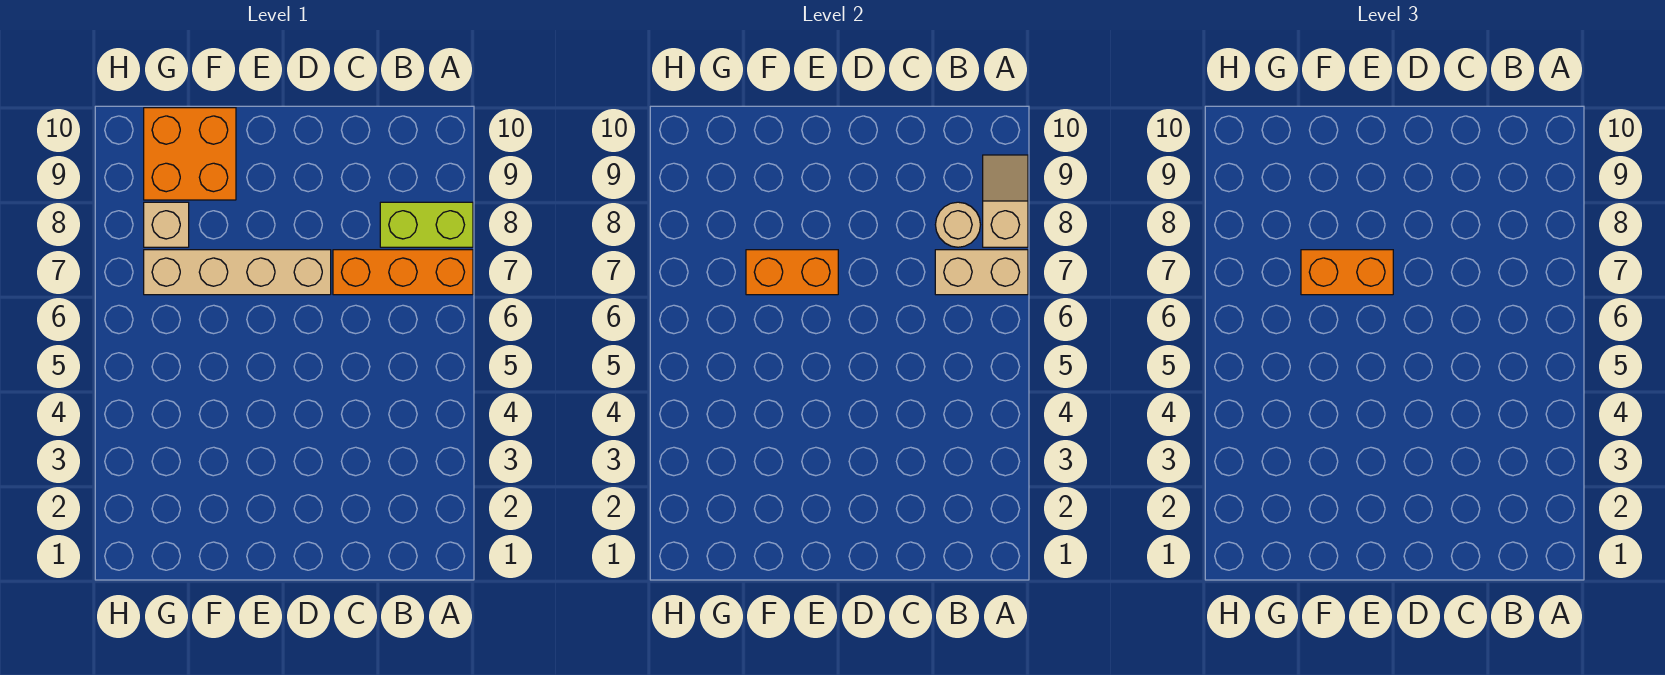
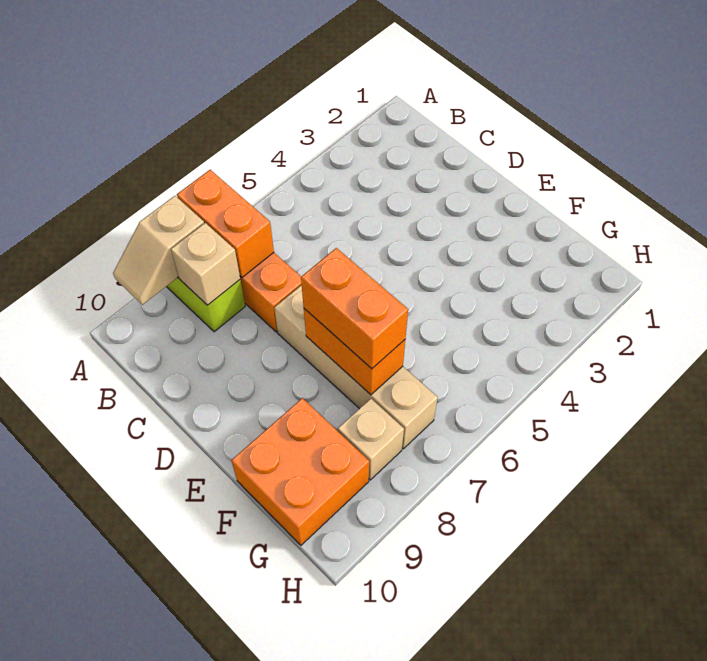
tan brick A7:B7 level 2 -> orange brick A7:B7 level 2
tan round brick B8 level 2 -> tan brick B8 level 2

